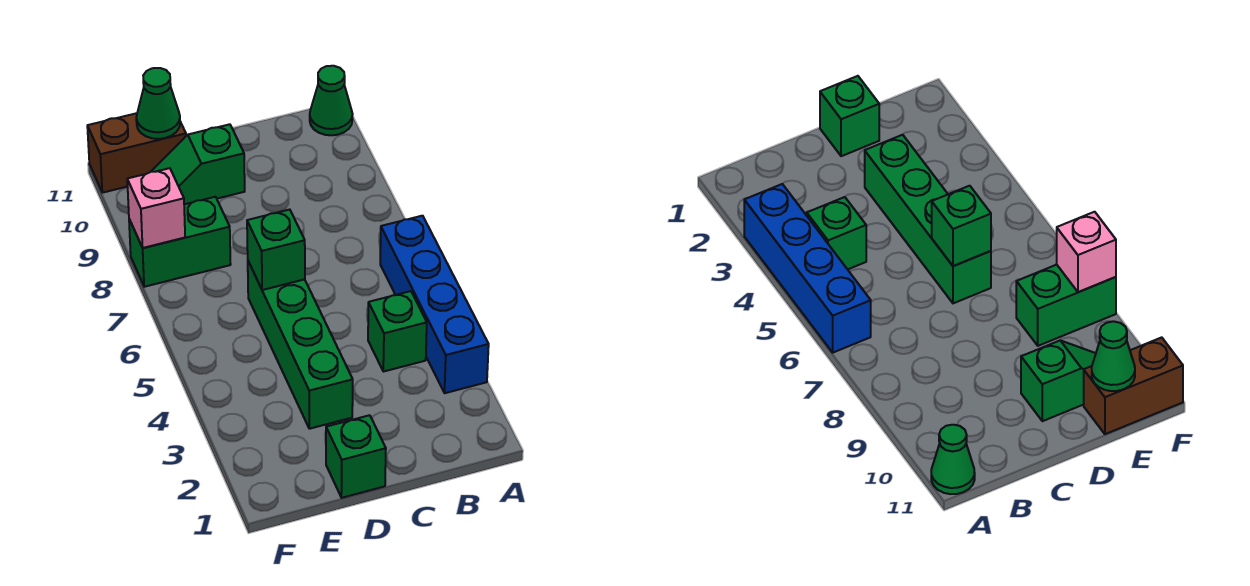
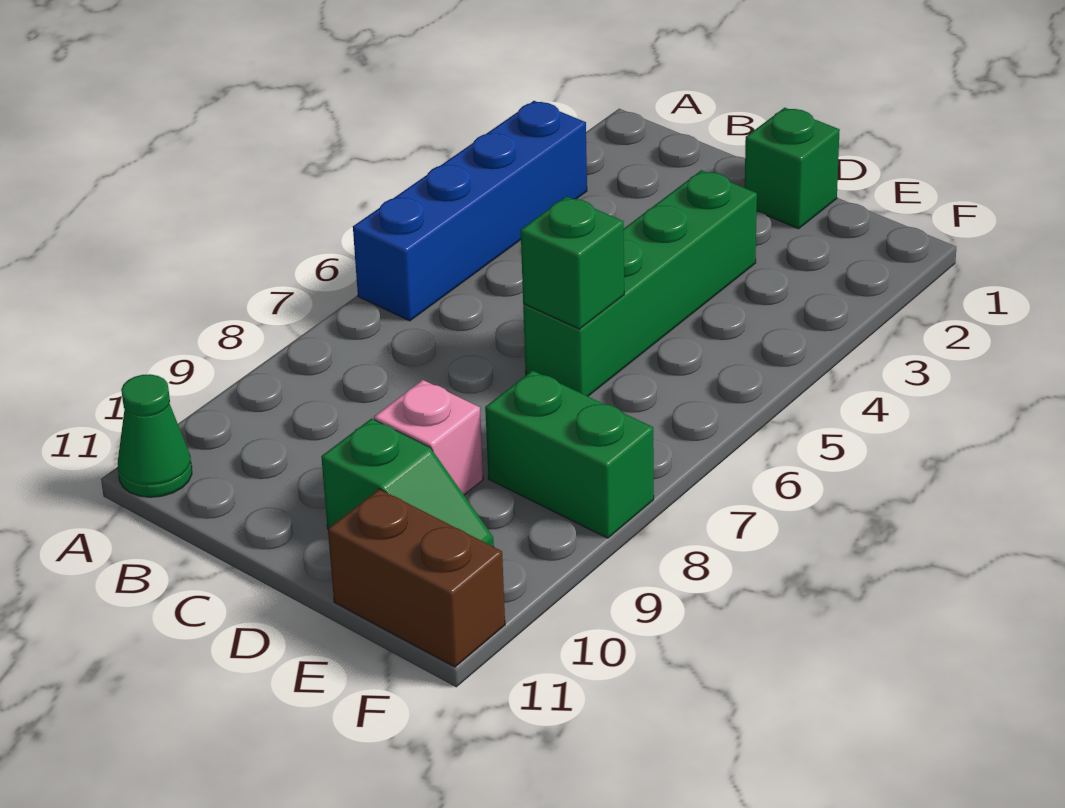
green brick B4 level 1 -> none
green cone E11 level 2 -> none
pink brick F8 level 2 -> pink brick D9 level 1

